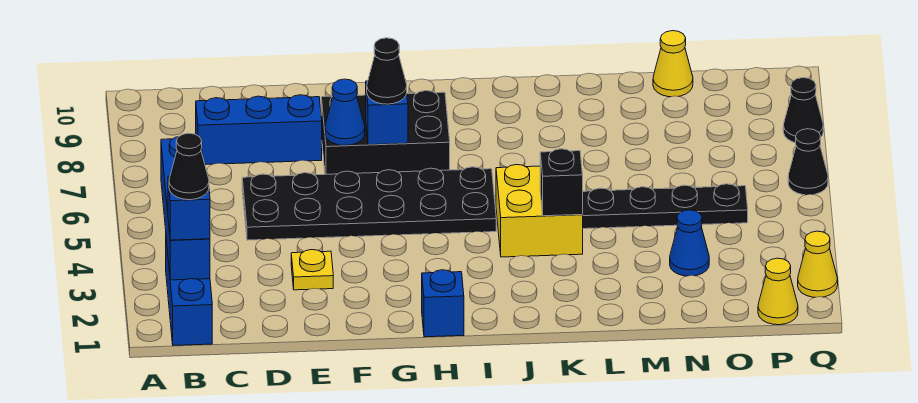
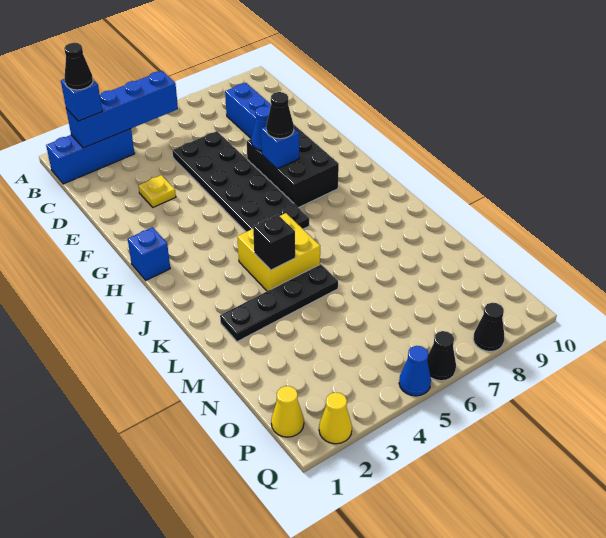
black plate L5:O5 level 1 -> black plate L2:L5 level 1
blue cone N3 level 1 -> blue cone Q5 level 1
yellow cone N10 level 1 -> none

